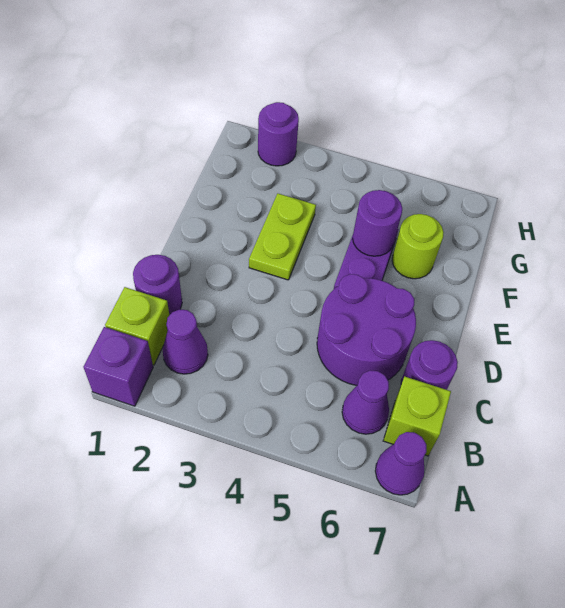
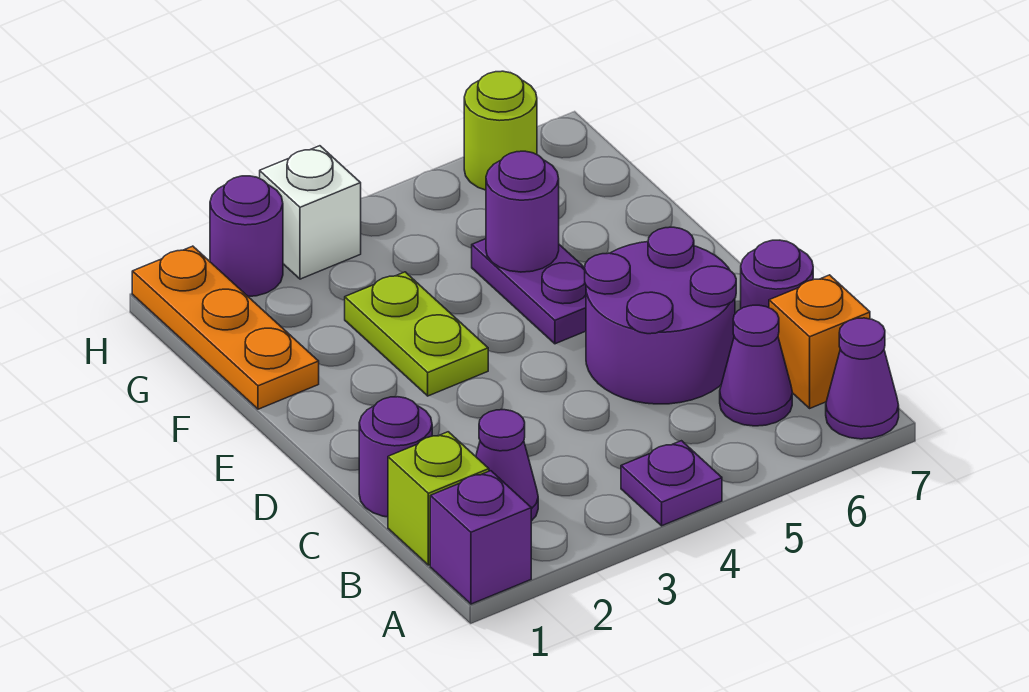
none -> purple plate A4 level 1
lime brick B7 level 1 -> orange brick B7 level 1
none -> orange plate F1:H1 level 1
lime round brick F6 level 1 -> lime round brick H6 level 1
none -> white brick H3 level 1

